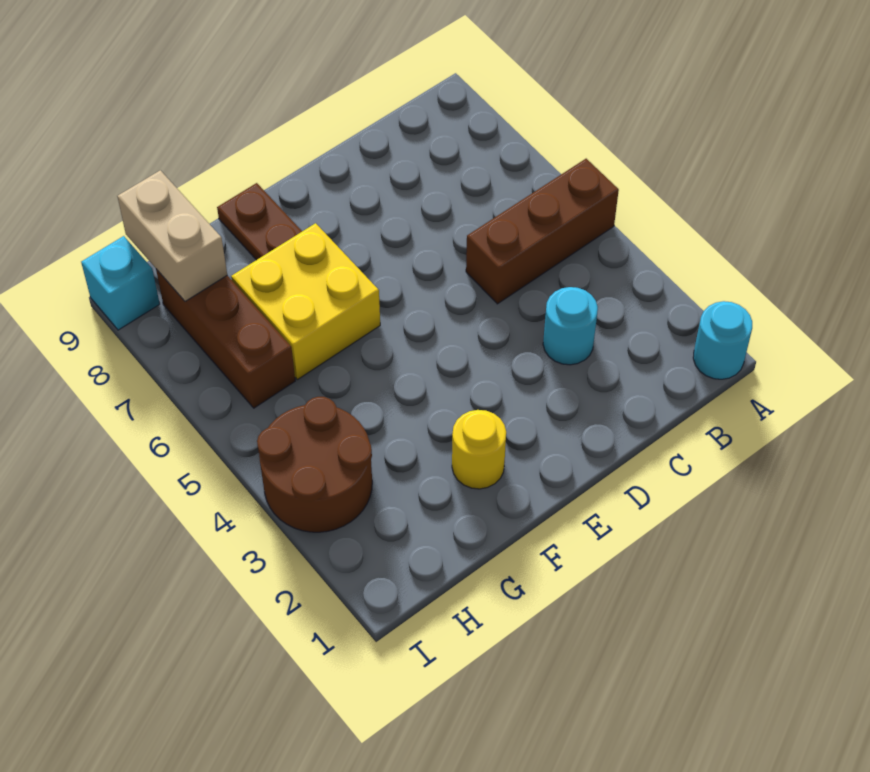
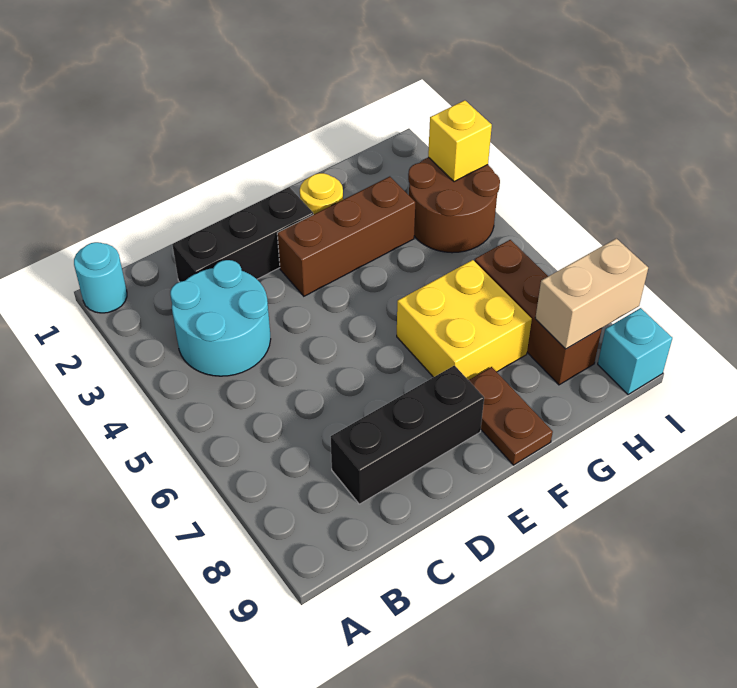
brown brick A5:C5 level 1 -> brown brick E3:G3 level 1
none -> black brick C2:E2 level 1
cyan round brick C3 level 1 -> cyan round brick B3:C4 level 1
none -> black brick C8:E8 level 1
tan brick H8:H9 level 2 -> tan brick H8:I8 level 2
none -> yellow brick I3 level 2

